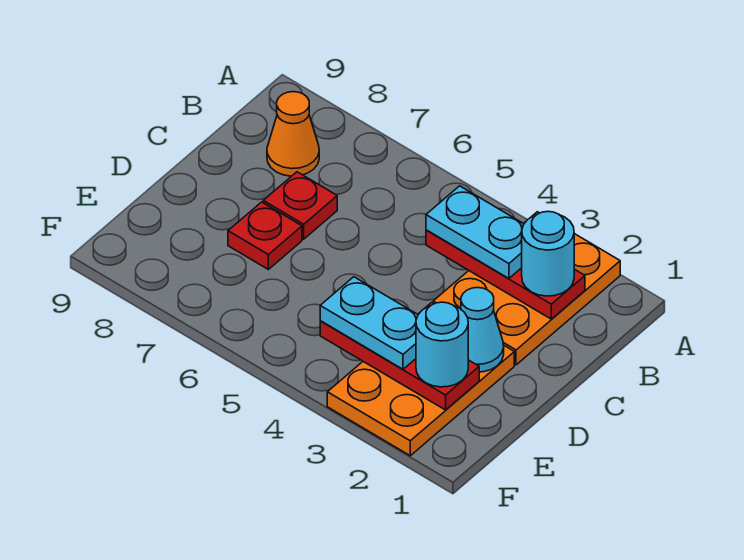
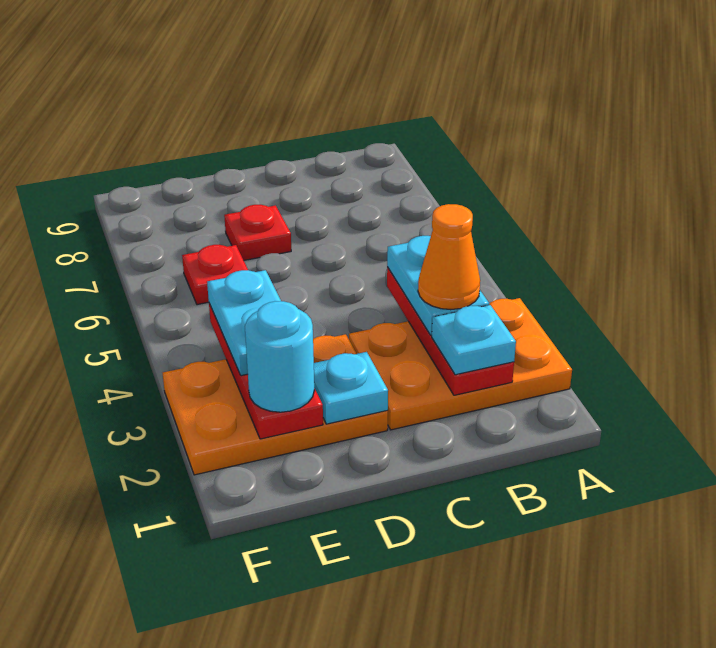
cyan round brick B2 level 3 -> cyan plate B2 level 3
orange cone B8 level 1 -> orange cone B3 level 4
red plate C7 level 1 -> red plate E6 level 1
cyan cone D2 level 2 -> cyan plate D2 level 2

